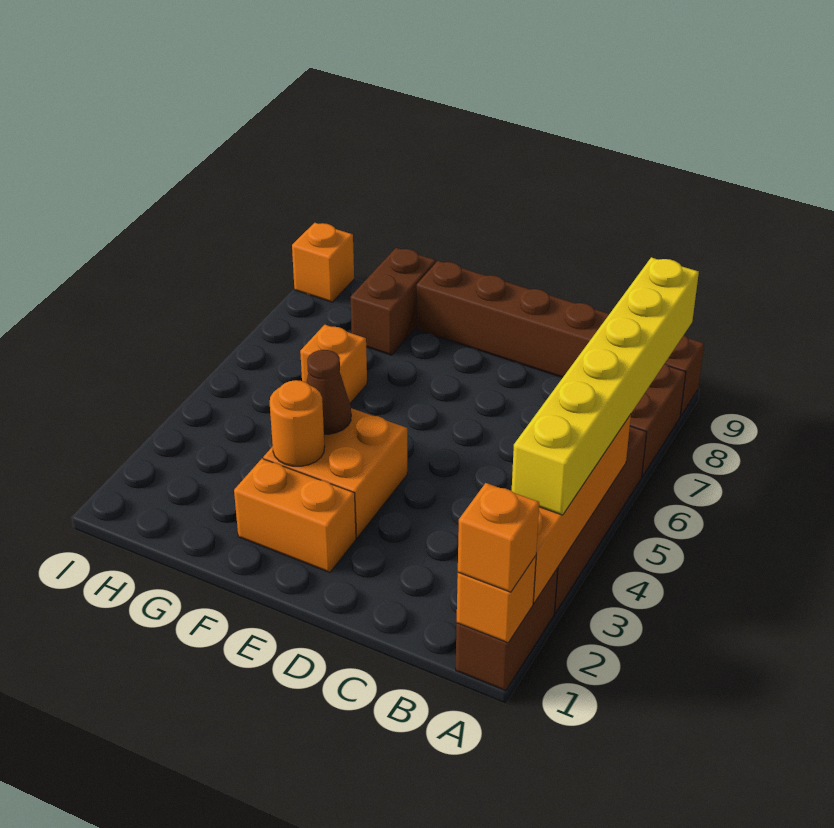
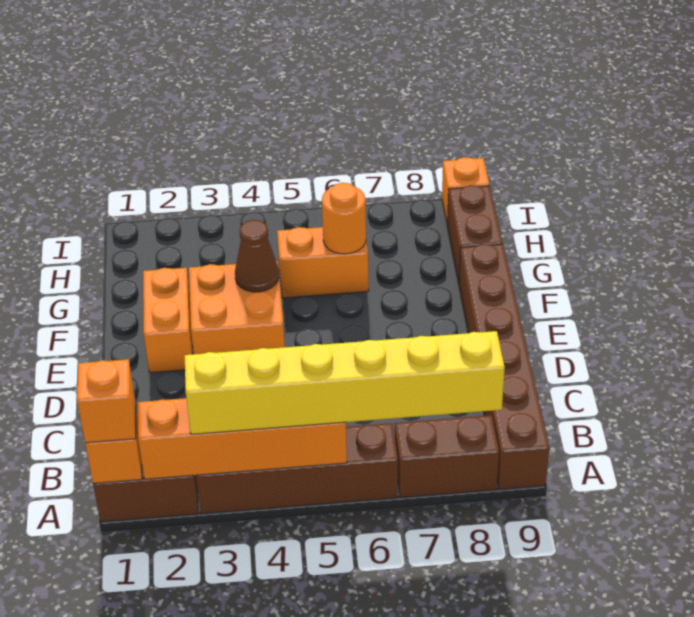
orange round brick F3 level 2 -> orange round brick G6 level 2
orange brick G6 level 1 -> orange brick G5:G6 level 1
brown brick G8:G9 level 1 -> brown brick G9:H9 level 1

